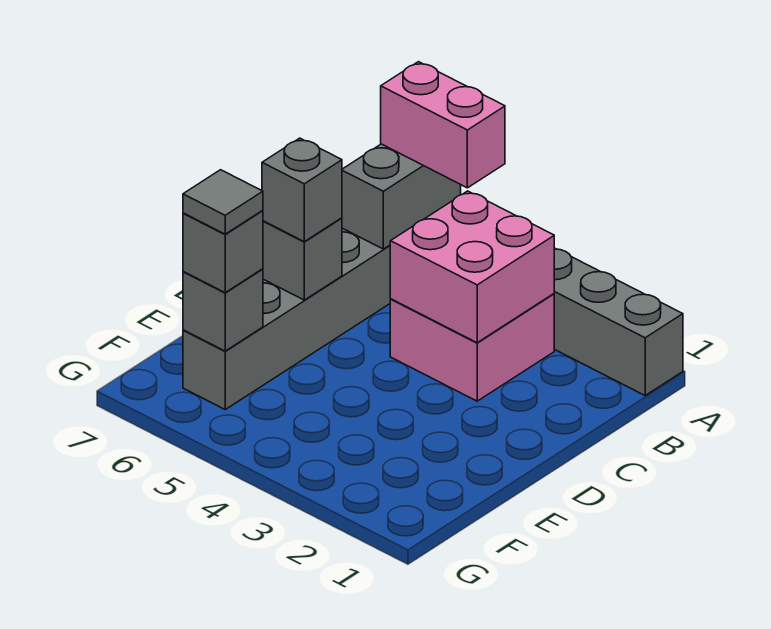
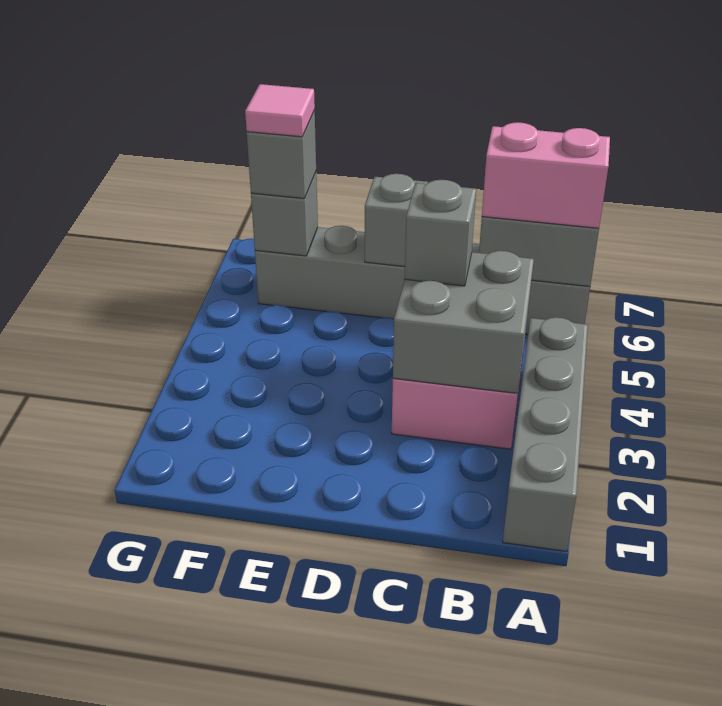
pink brick A5:A6 level 3 -> pink brick A6:B6 level 3
pink brick B3:C4 level 2 -> grey brick B3:C4 level 2
grey brick D6 level 3 -> grey brick C4 level 3
grey tile F6 level 4 -> pink tile F6 level 4

